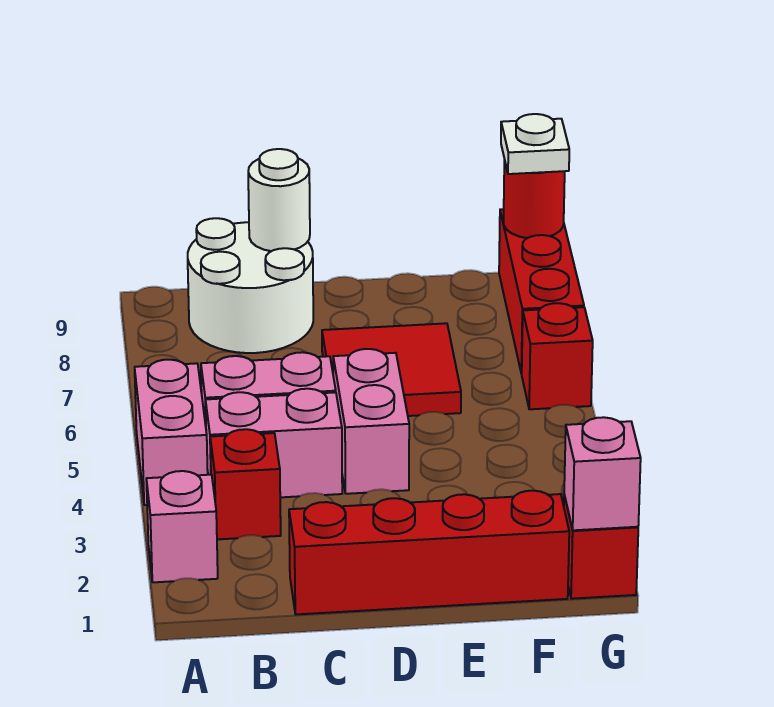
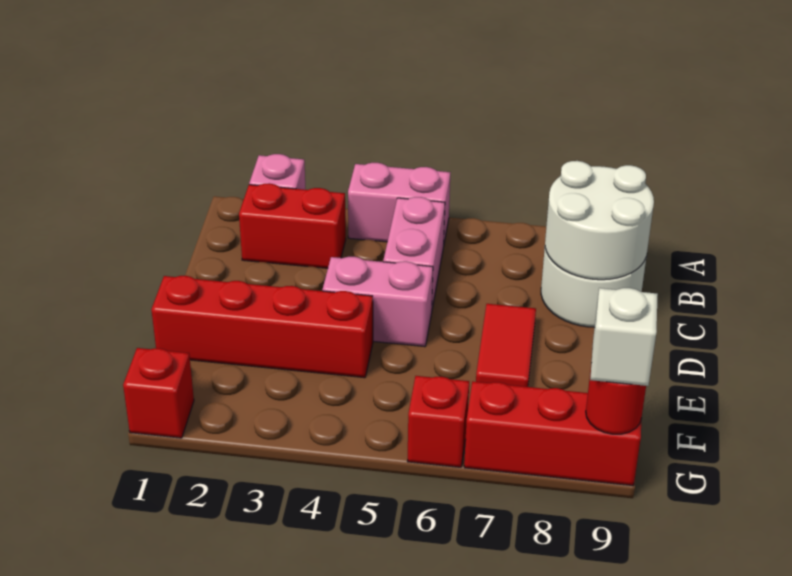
red brick B3 level 1 -> red brick B2:B3 level 1
pink brick B4:C4 level 1 -> none
red brick C1:F1 level 1 -> red brick E1:E4 level 1
white round brick C9 level 2 -> white round brick B8:C9 level 2
red tile D6:E7 level 1 -> red tile D7:E7 level 1
pink brick G1 level 2 -> none
white plate G9 level 3 -> white brick G9 level 3

